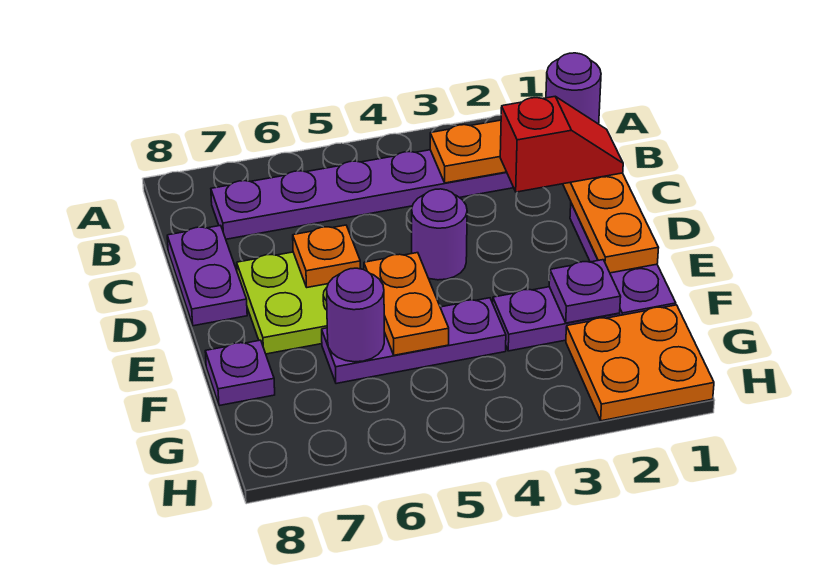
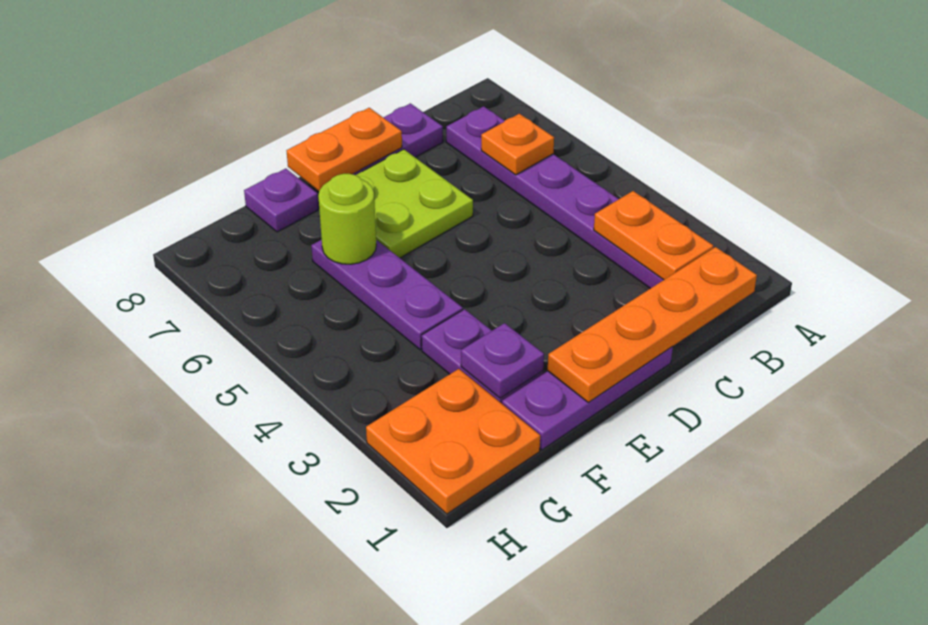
purple round brick B1 level 3 -> none
red slope C1:C2 level 3 top 2 -> none
purple round brick D4 level 1 -> none
orange plate D6 level 2 -> orange plate B6 level 2
orange plate E5:F5 level 2 -> orange plate D8:E8 level 2
purple round brick F6 level 2 -> lime round brick F6 level 2

